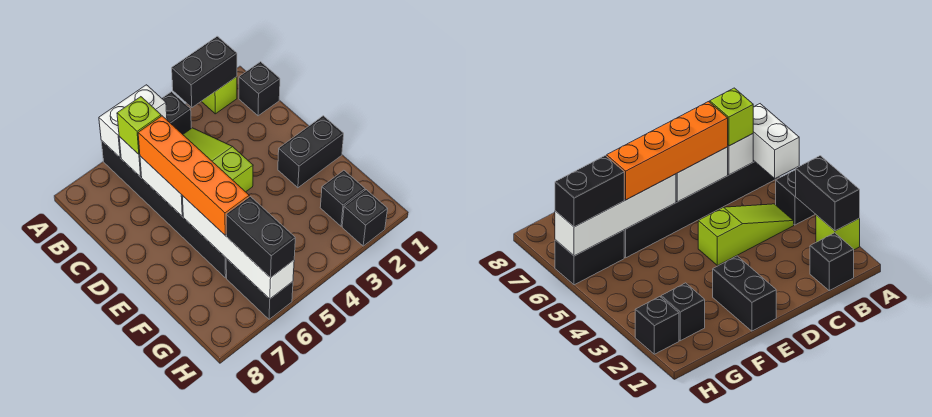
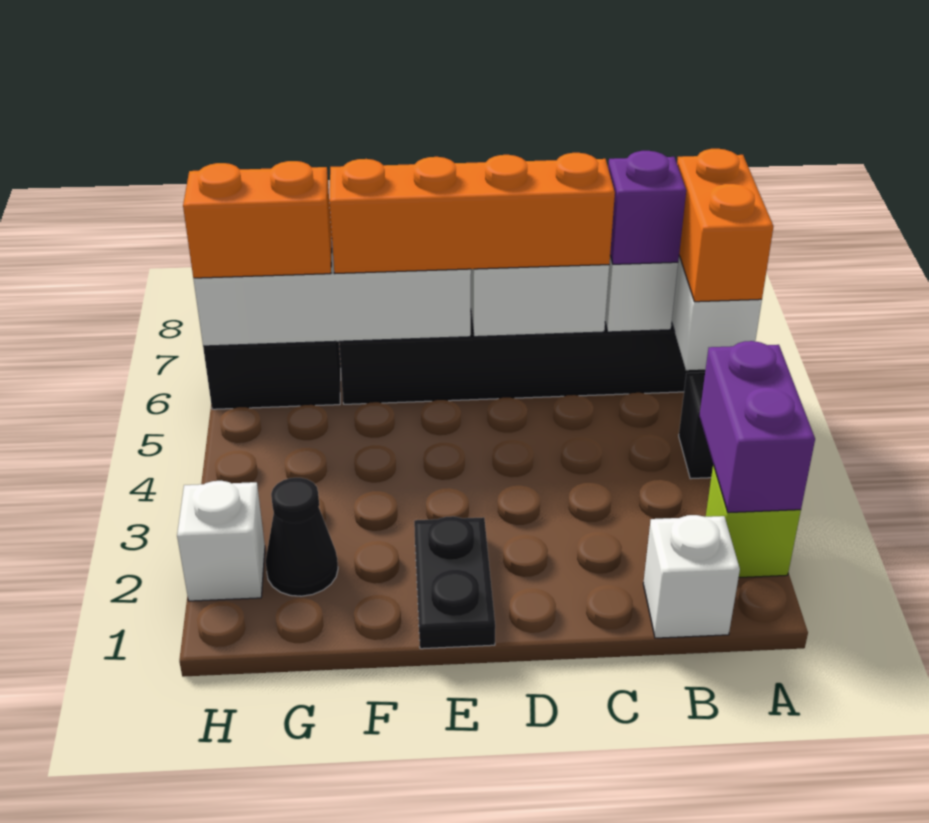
black brick A2:A3 level 2 -> purple brick A2:A3 level 2
none -> orange brick A5:A6 level 3
black brick B1 level 1 -> white brick B1 level 1
lime slope B4:D4 level 1 top D -> none
lime brick B6 level 3 -> purple brick B6 level 3
black brick E1:E2 level 1 -> black plate E1:E2 level 1
black brick G2 level 1 -> black cone G2 level 1
black brick G6:H6 level 3 -> orange brick G6:H6 level 3
black brick H2 level 1 -> white brick H2 level 1

